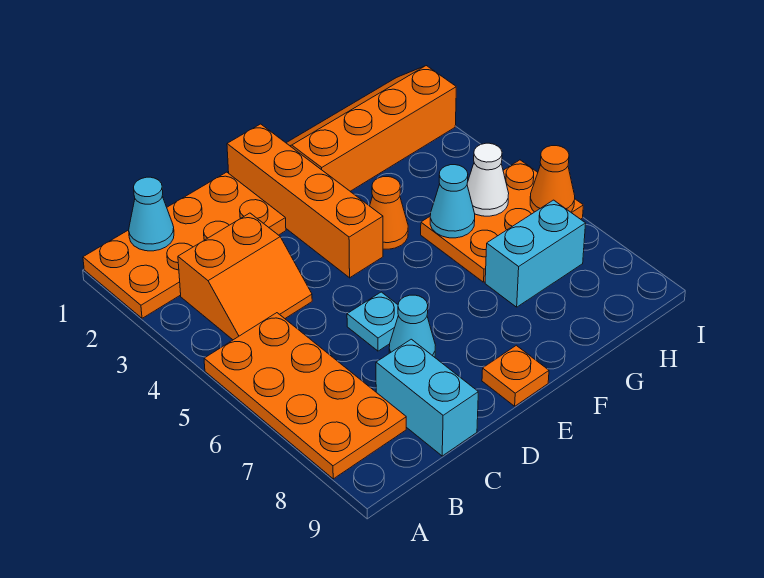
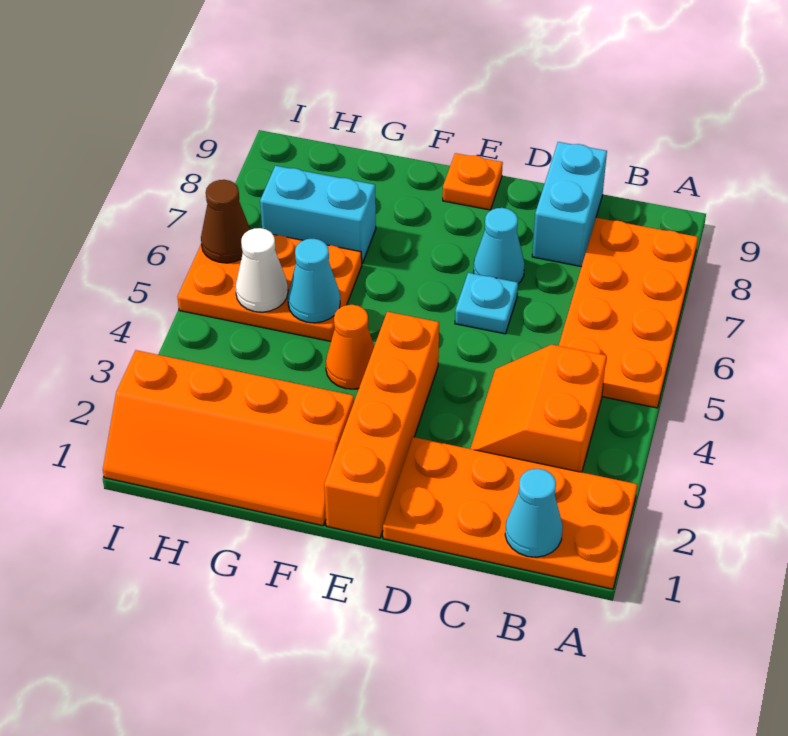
orange slope B3:C4 level 1 top 3 -> orange slope B3:C4 level 1 top B
orange cone I6 level 2 -> brown cone I6 level 2

